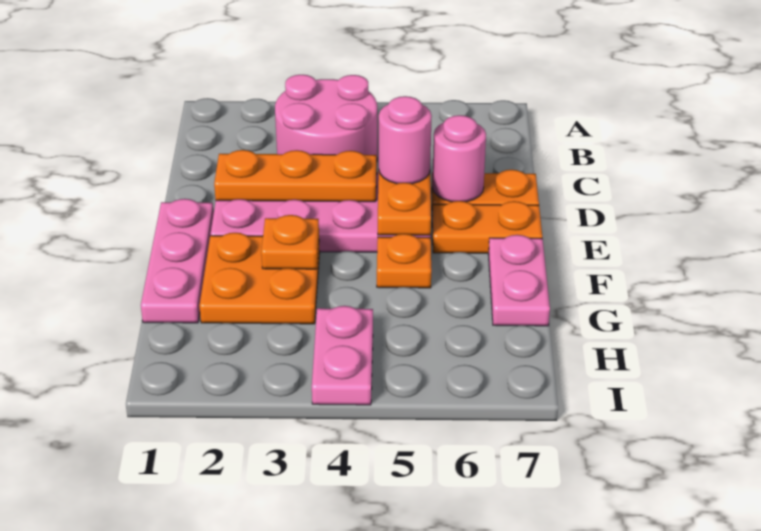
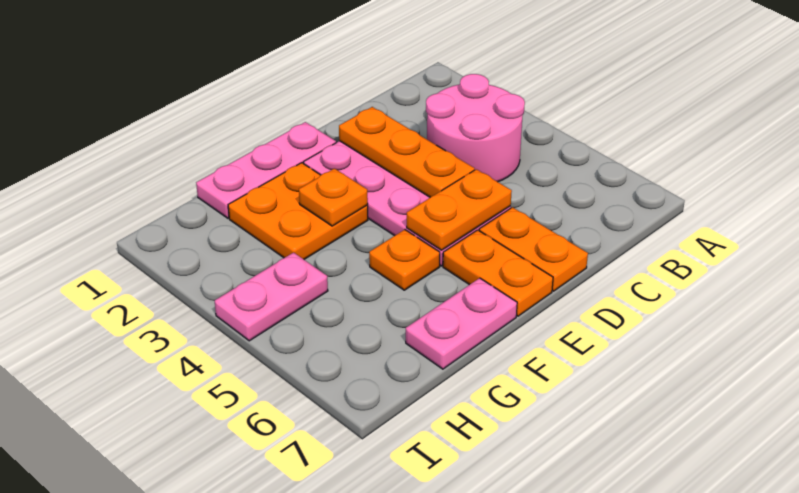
pink round brick D5 level 3 -> none
pink round brick D6 level 2 -> none

